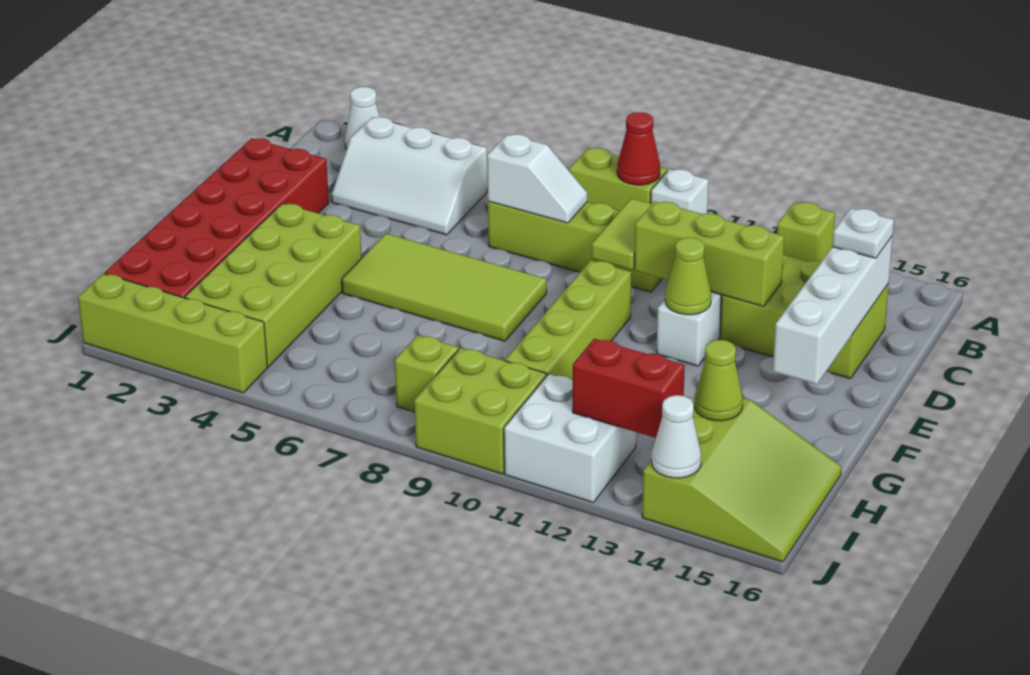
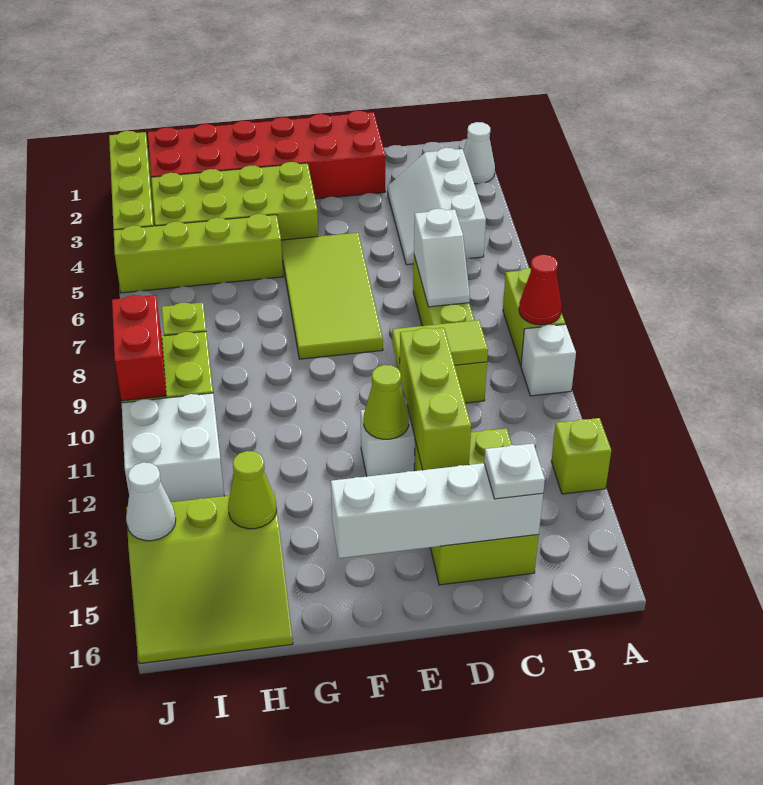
lime brick E10:H10 level 1 -> lime brick G5:J5 level 1
red brick I12:I13 level 2 -> red brick J9:J10 level 2

